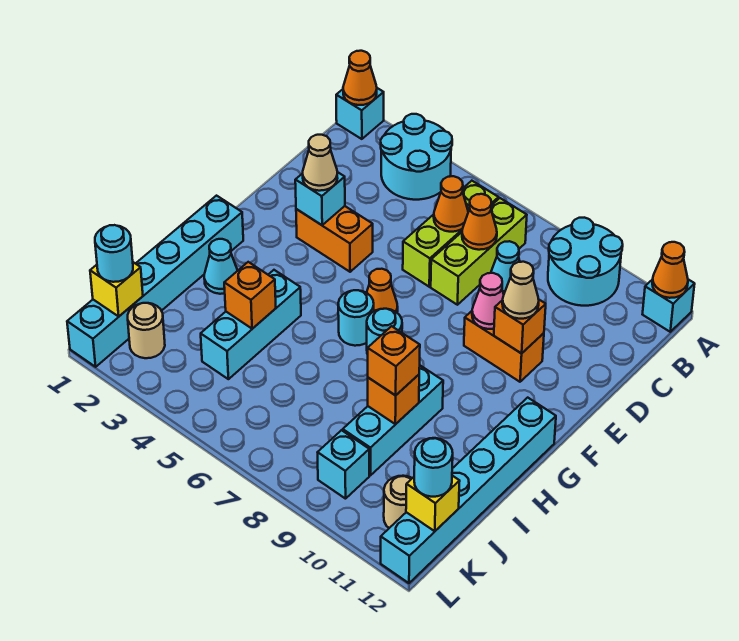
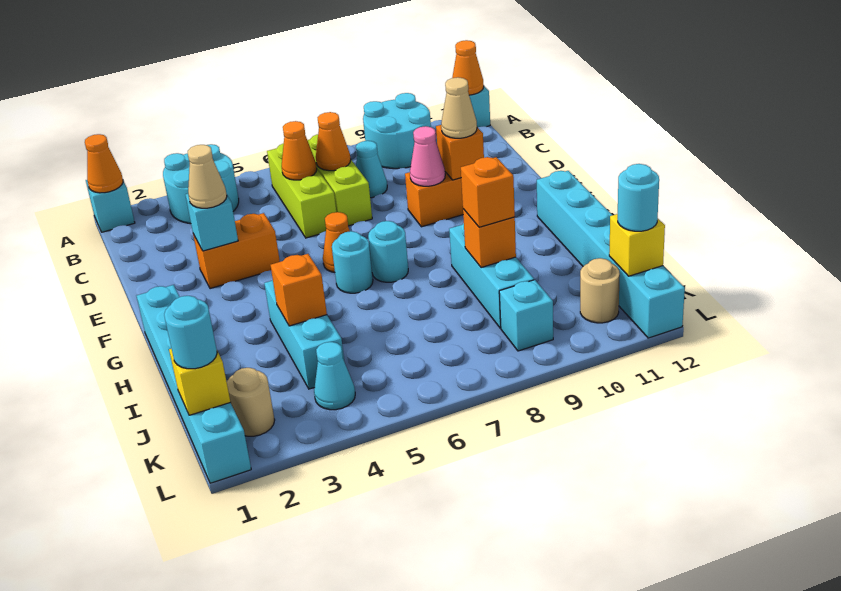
cyan cone H2 level 1 -> cyan cone K4 level 1

